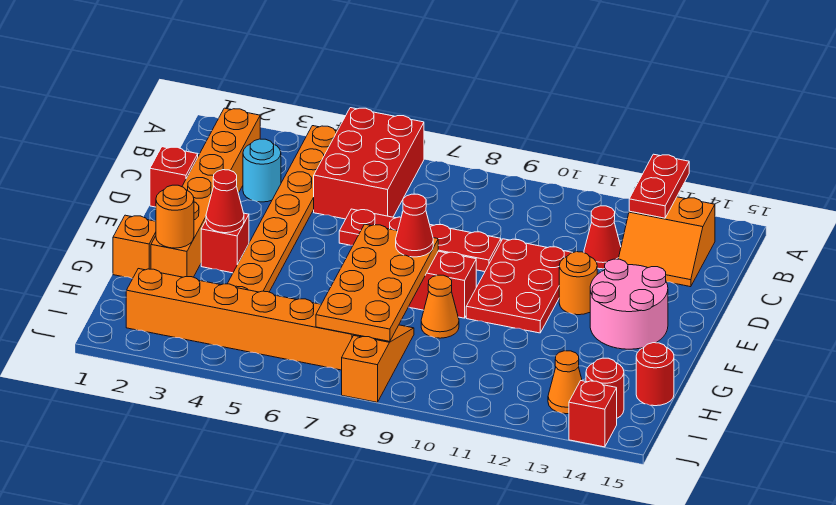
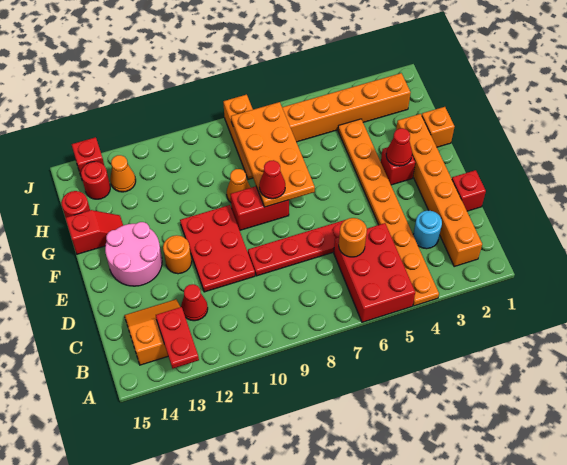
orange round brick G2 level 2 -> orange round brick C6 level 2
none -> red slope G14:G15 level 1 top 15

